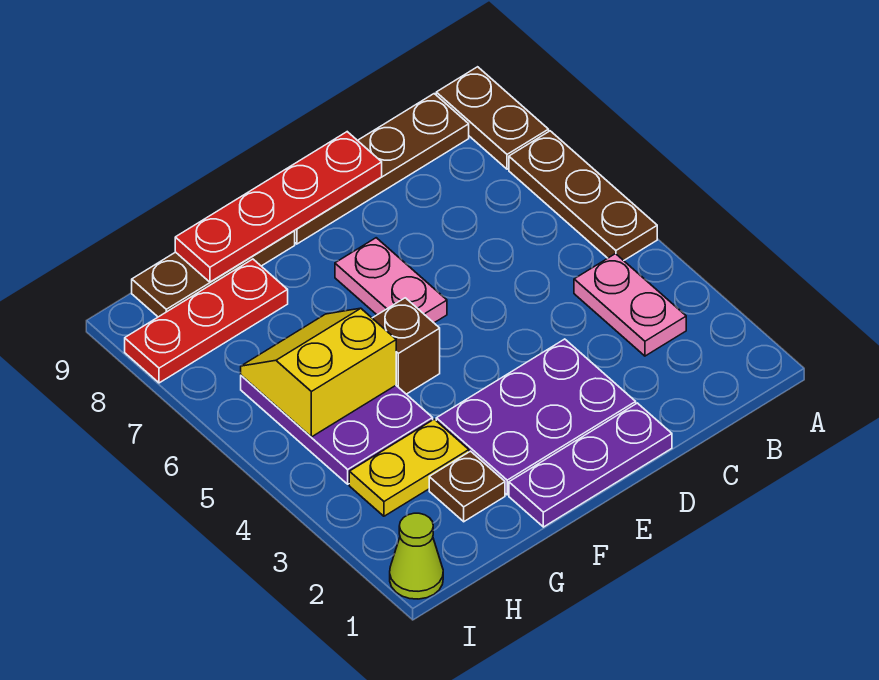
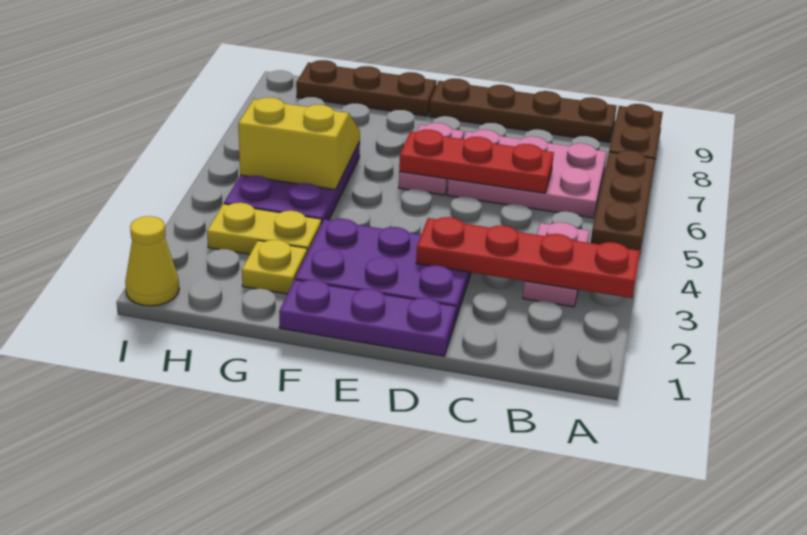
none -> pink plate B6:D7 level 1
red plate D9:G9 level 2 -> red plate A3:D3 level 2
brown brick F5 level 1 -> none
brown plate G2 level 1 -> yellow plate G2 level 1
red plate G8:I8 level 1 -> red plate C6:E6 level 2
lime cone I1 level 1 -> yellow cone I1 level 1

